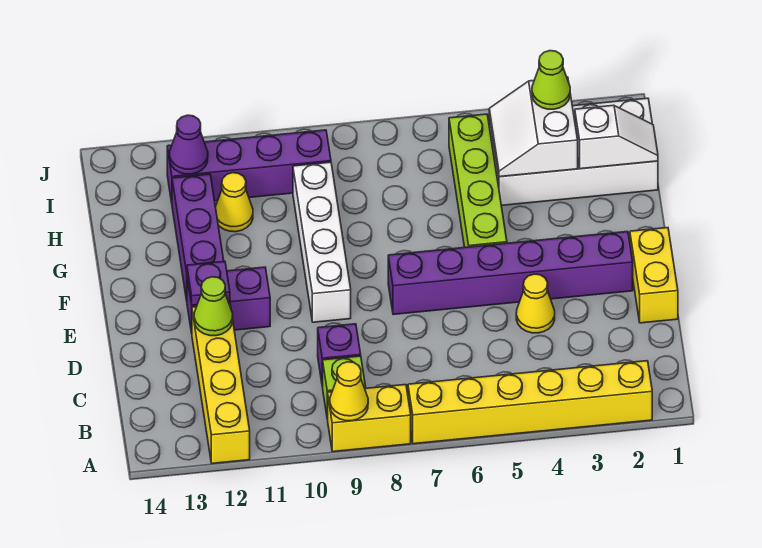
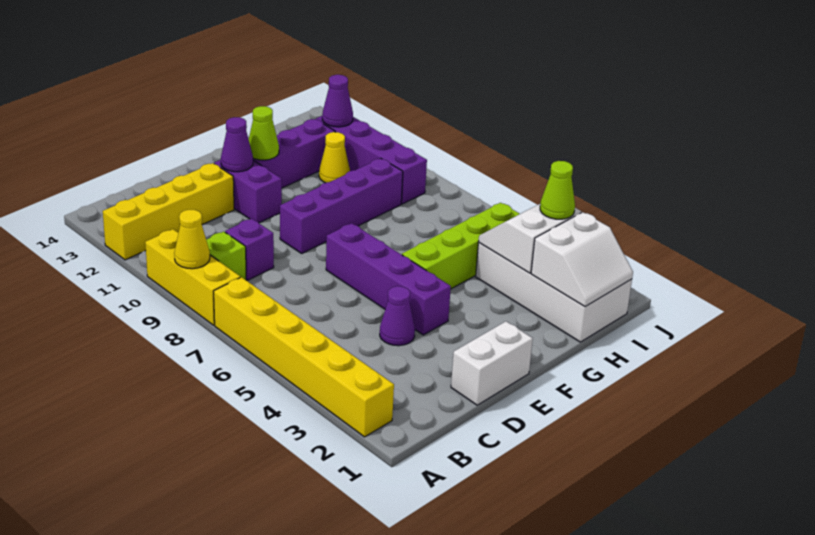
yellow brick A8:A9 level 1 -> yellow brick A8:A10 level 1
yellow brick D1:E1 level 1 -> white brick D1:E1 level 1
yellow cone D4 level 1 -> purple cone D4 level 1
lime cone D12 level 2 -> lime cone F12 level 2
purple brick E2:E7 level 1 -> purple brick E4:E7 level 1
white brick E9:H9 level 1 -> purple brick E9:H9 level 1
purple plate E12 level 2 -> purple cone E12 level 2
white slope H1:H2 level 2 top 2 -> white slope H1:I2 level 2 top 2

